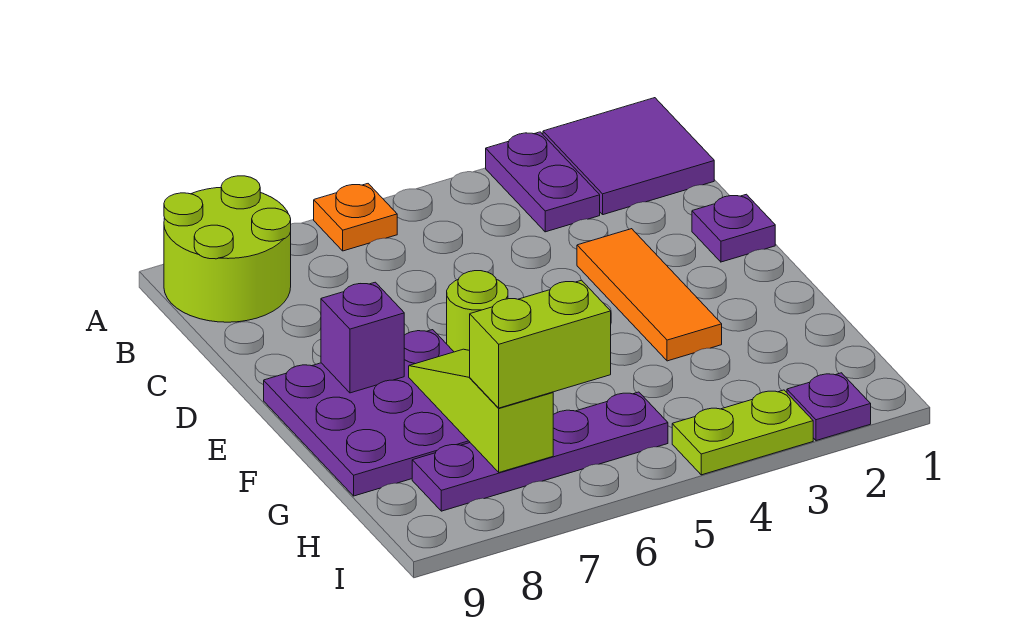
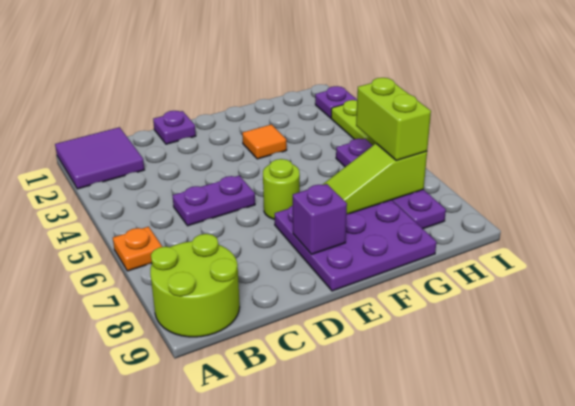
purple plate A3:B3 level 1 -> purple plate C5:D5 level 1
orange tile D3:F3 level 1 -> orange tile F3 level 1

